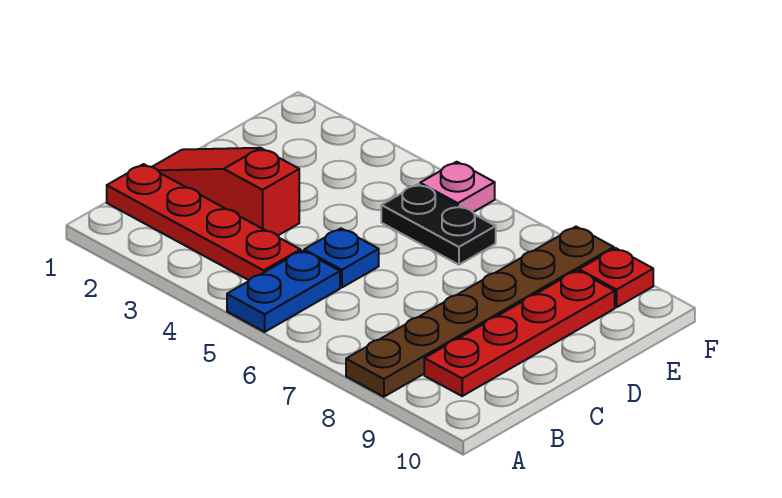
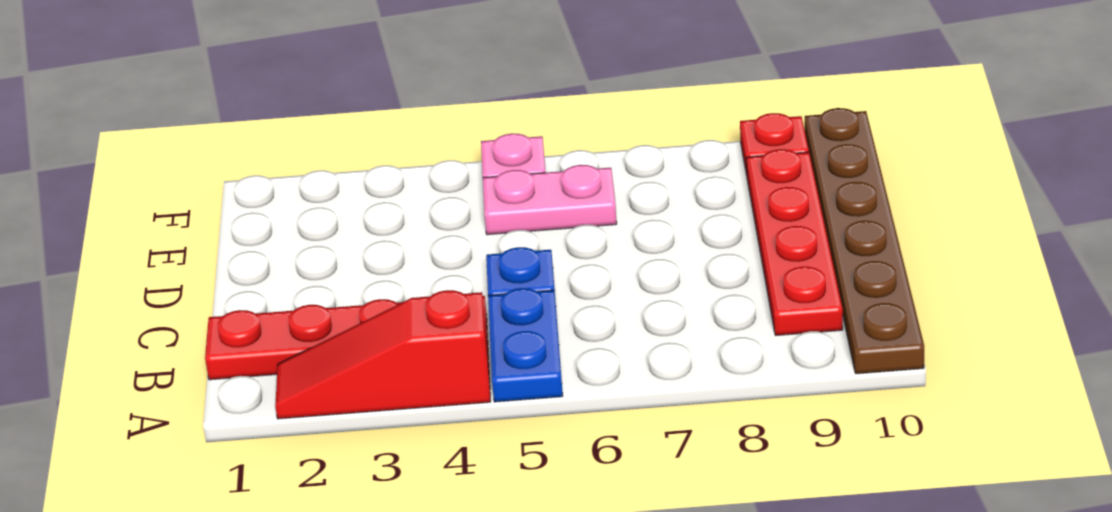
brown plate A8:F8 level 1 -> brown plate A10:F10 level 1
red slope C1:C3 level 1 top 3 -> red slope A2:A4 level 1 top 4
black plate E5:E6 level 1 -> pink plate E5:E6 level 1

